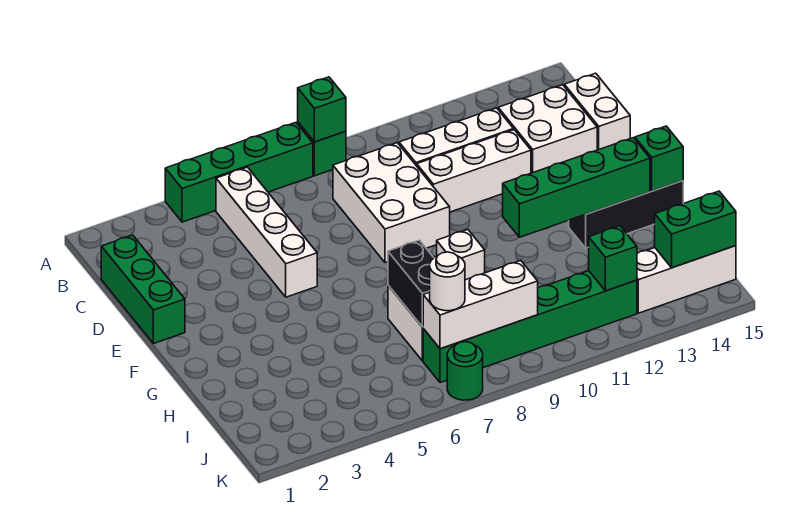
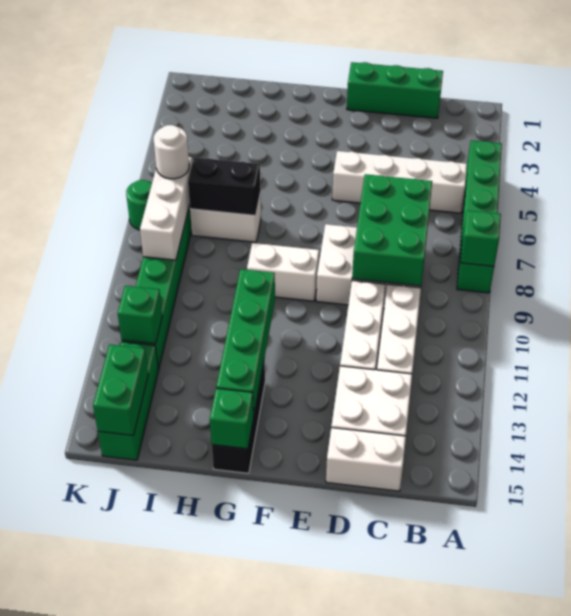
none -> green brick C7:D9 level 2
white brick G9 level 1 -> white brick F9:G9 level 1
white brick J13:J15 level 1 -> green brick J13:J15 level 1

